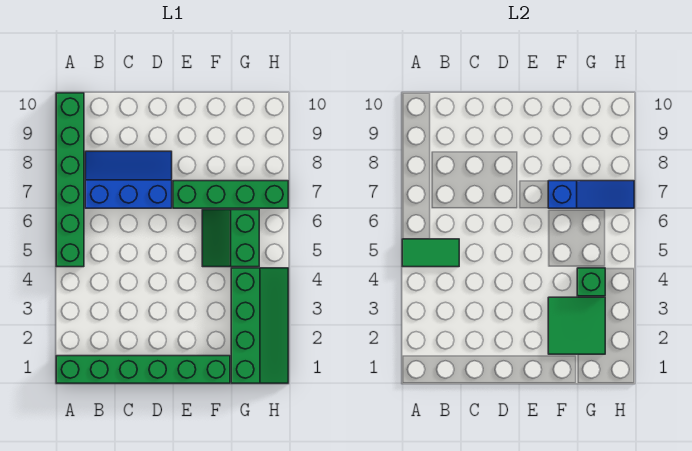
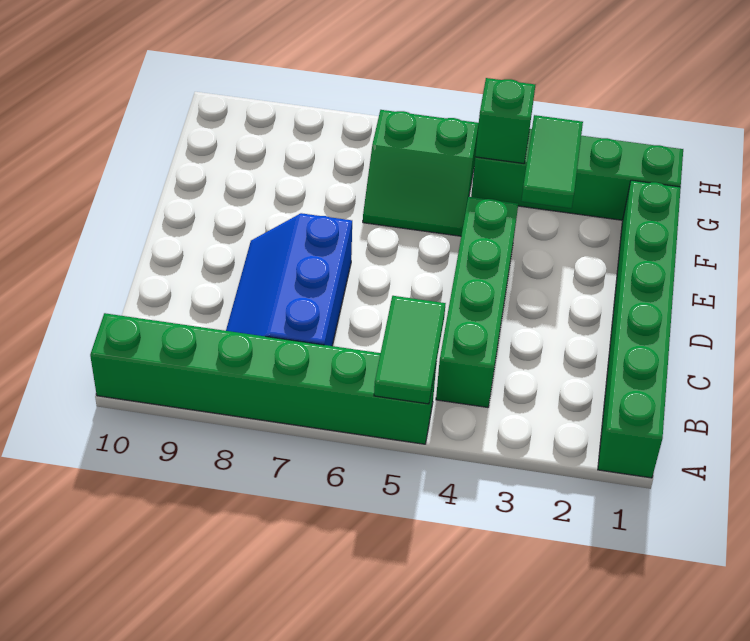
green brick E7:H7 level 1 -> green brick B4:E4 level 1
green tile F2:G3 level 2 -> green tile F3:G3 level 2
blue slope F7:H7 level 2 top F -> none

